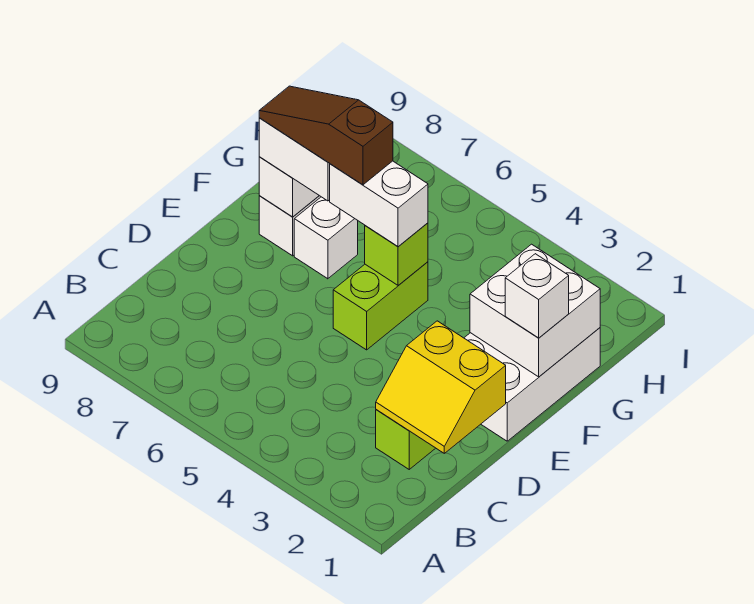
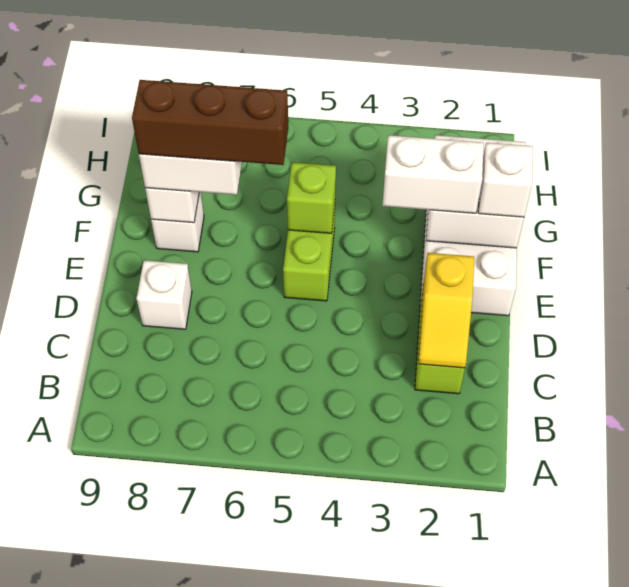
yellow slope C1:D2 level 2 top D -> yellow slope C2:D2 level 2 top D
white brick F5:F6 level 3 -> white brick F2:F3 level 3
brown slope F6:F8 level 4 top 6 -> brown brick F6:F8 level 4
white brick F7 level 1 -> white brick D8 level 1

